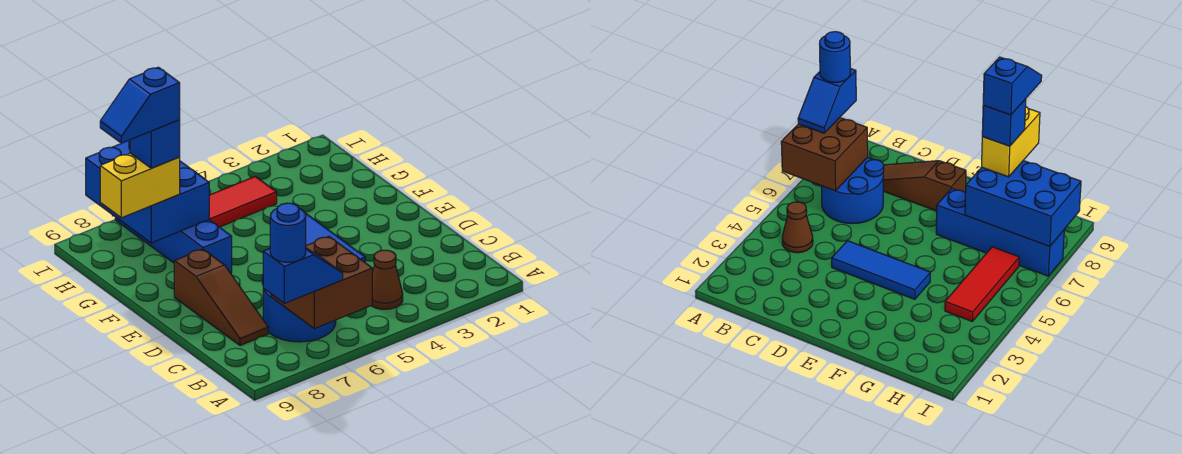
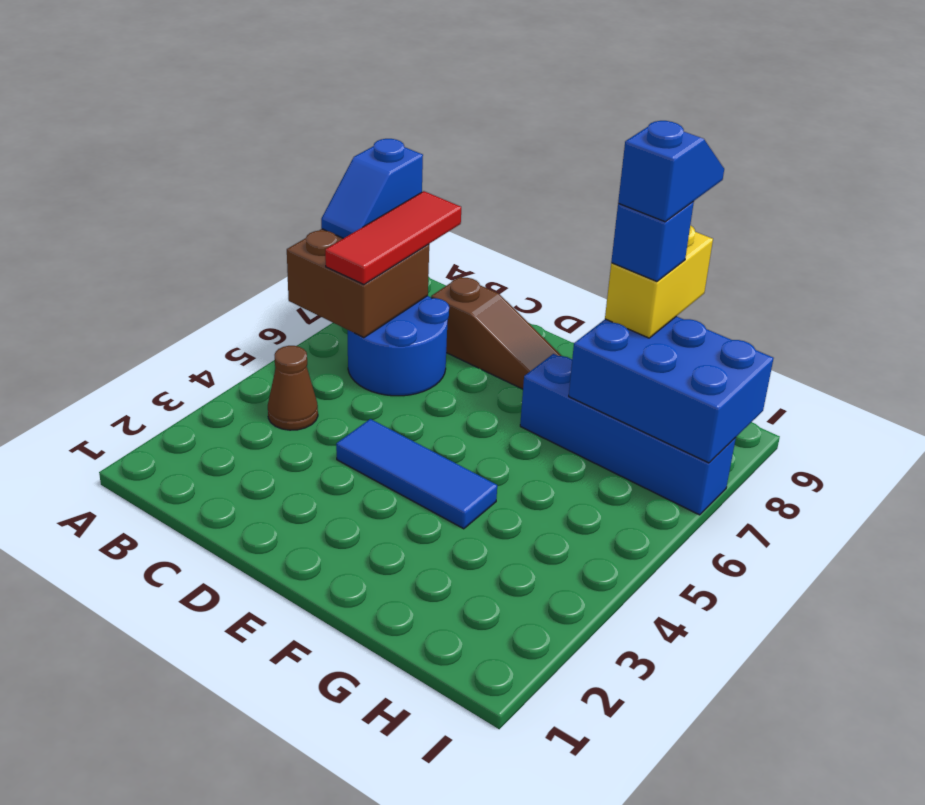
blue round brick A8 level 4 -> none
brown slope C8:E8 level 1 top E -> brown slope C8:E8 level 1 top C
red tile H4:H6 level 1 -> red tile B6:B8 level 3

